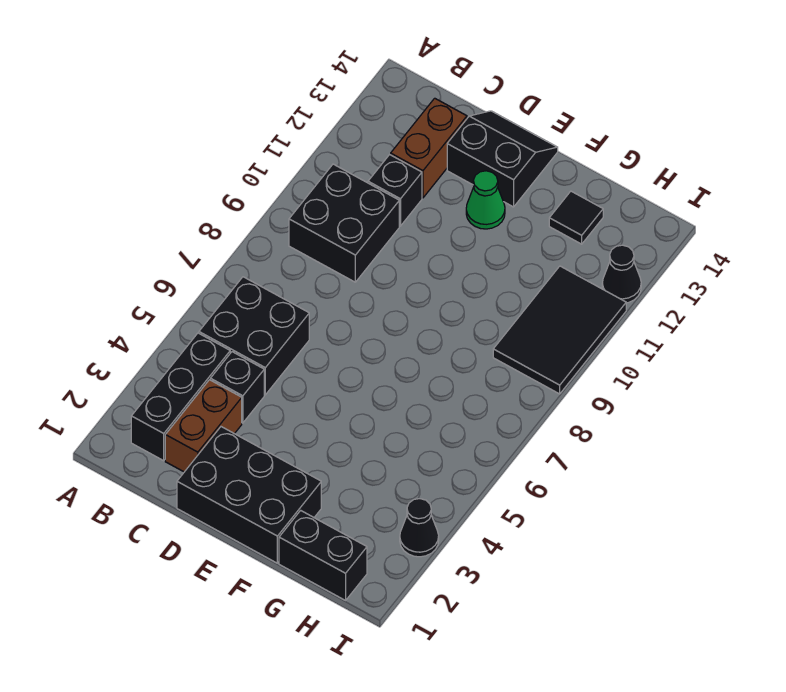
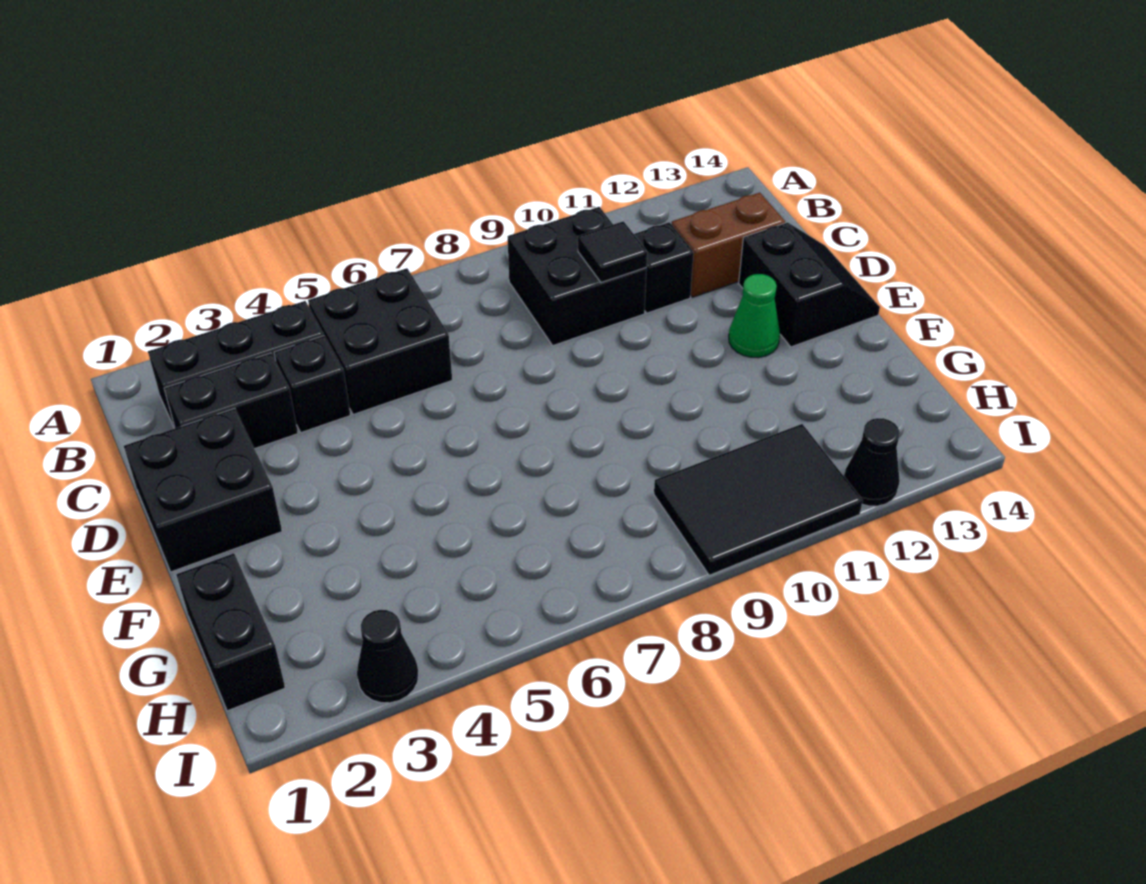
brown brick C2:C3 level 1 -> black brick C2:C3 level 1
black brick D1:F2 level 1 -> black brick D1:E2 level 1
black tile G13 level 1 -> black tile C10 level 2

